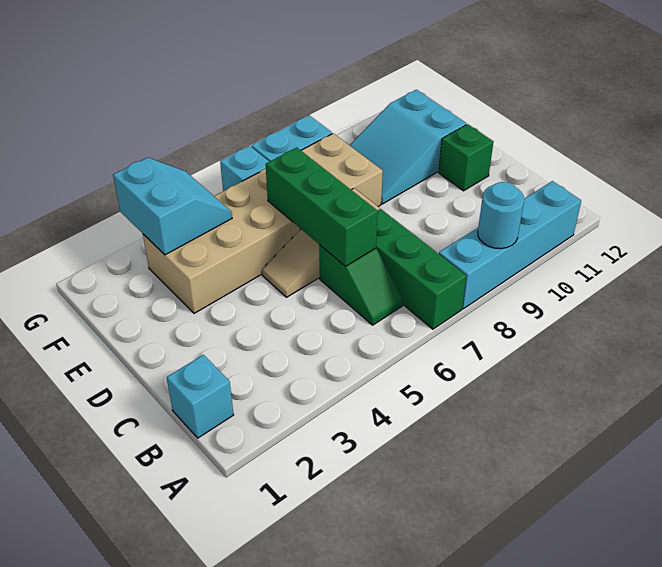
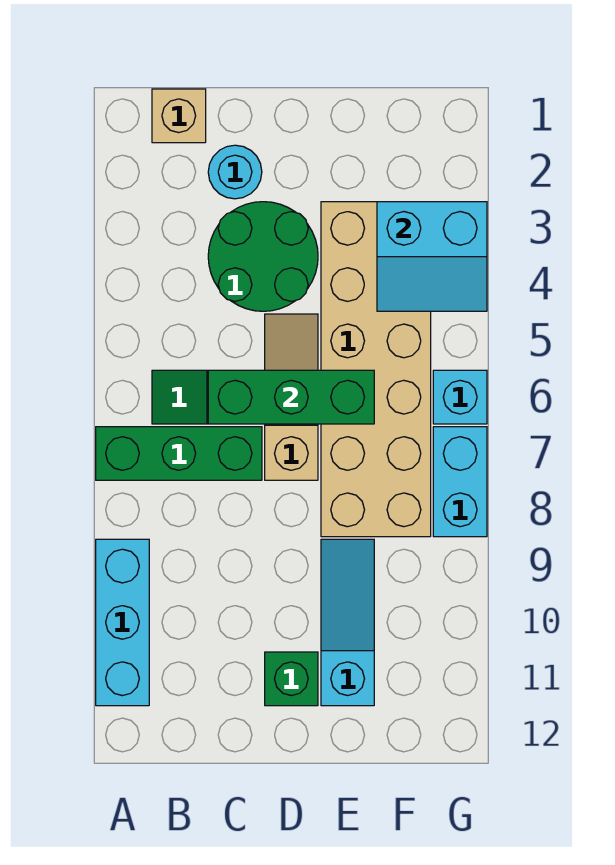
cyan brick A8:A11 level 1 -> cyan brick A9:A11 level 1
cyan round brick A9 level 2 -> cyan round brick C2 level 1
cyan brick B1 level 1 -> tan brick B1 level 1
none -> green round brick C3:D4 level 1
cyan slope E9:F11 level 1 top 11 -> cyan slope E9:E11 level 1 top 11

